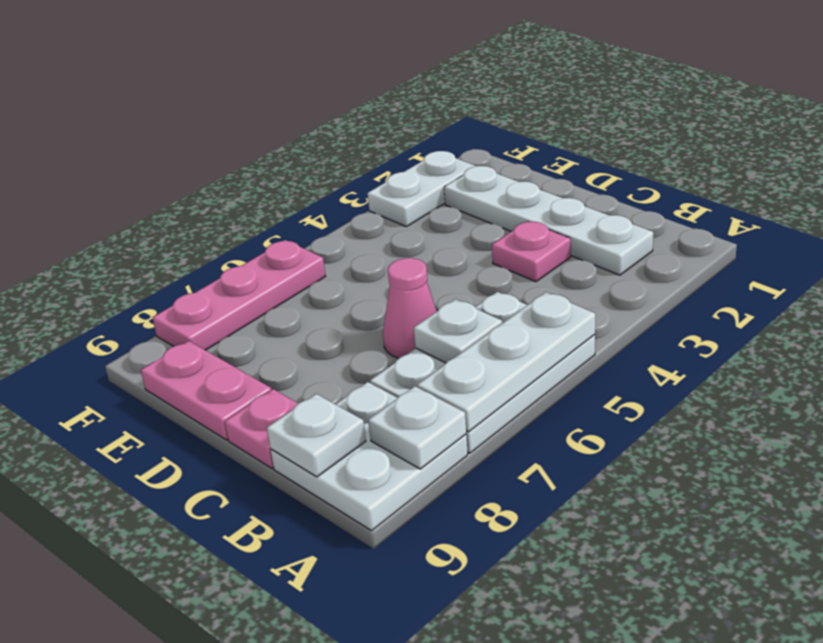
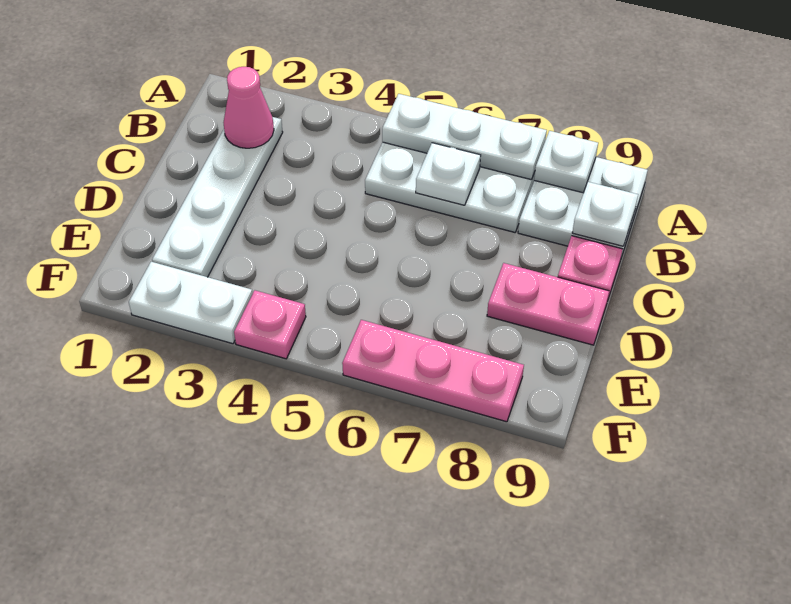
pink plate C3 level 1 -> pink plate F4 level 1
pink cone C6 level 1 -> pink cone B2 level 2
pink plate D9:E9 level 1 -> pink plate D8:D9 level 1

